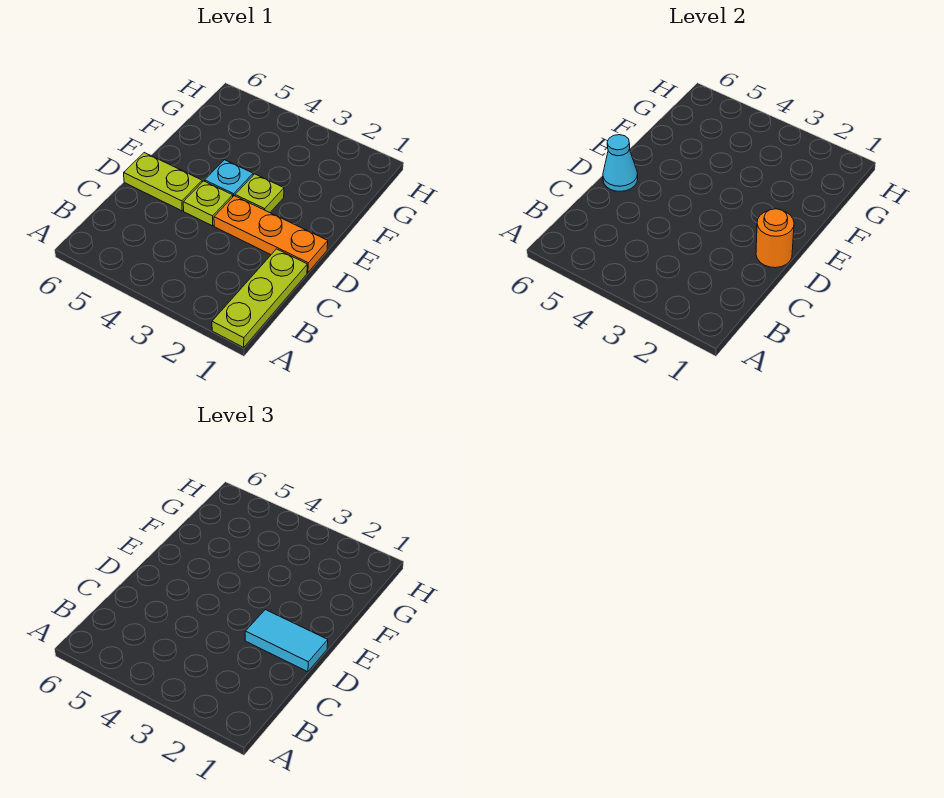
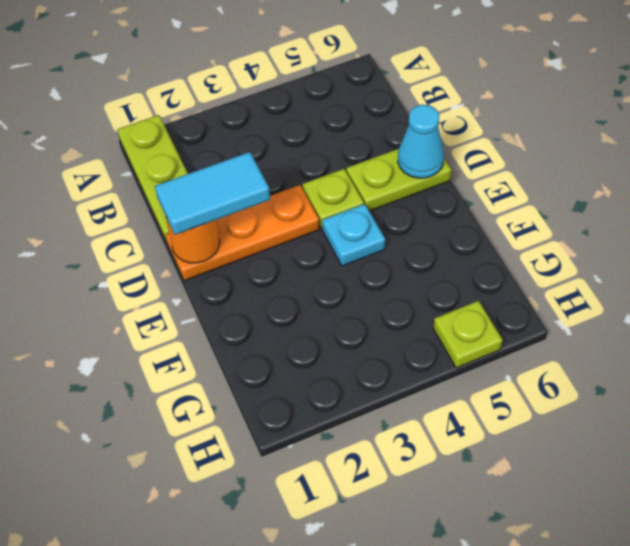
lime plate E3 level 1 -> lime plate H5 level 1

